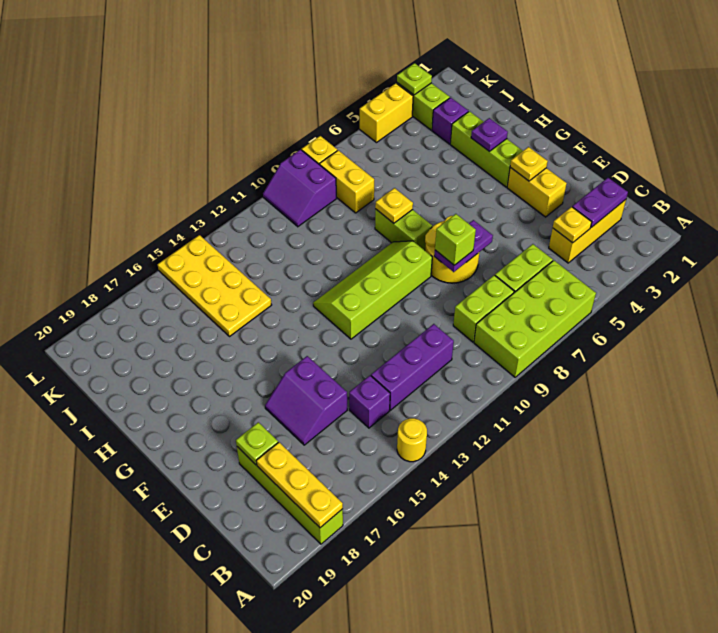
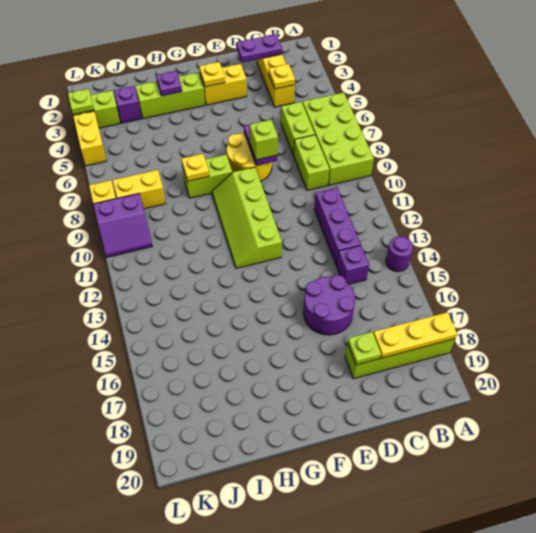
yellow round brick A14 level 1 -> purple round brick A14 level 1
purple plate C2:C3 level 2 -> purple plate C2:D2 level 2
purple slope D15:E16 level 1 top 15 -> purple round brick D15:E16 level 1
yellow plate I14:L15 level 1 -> none

